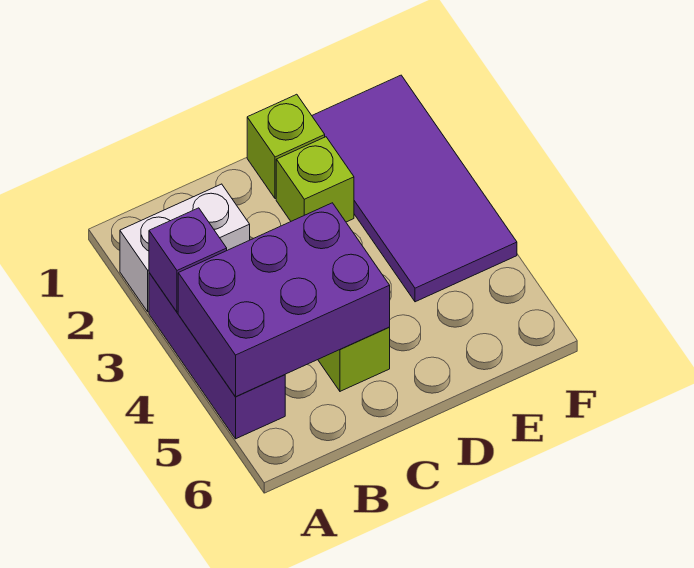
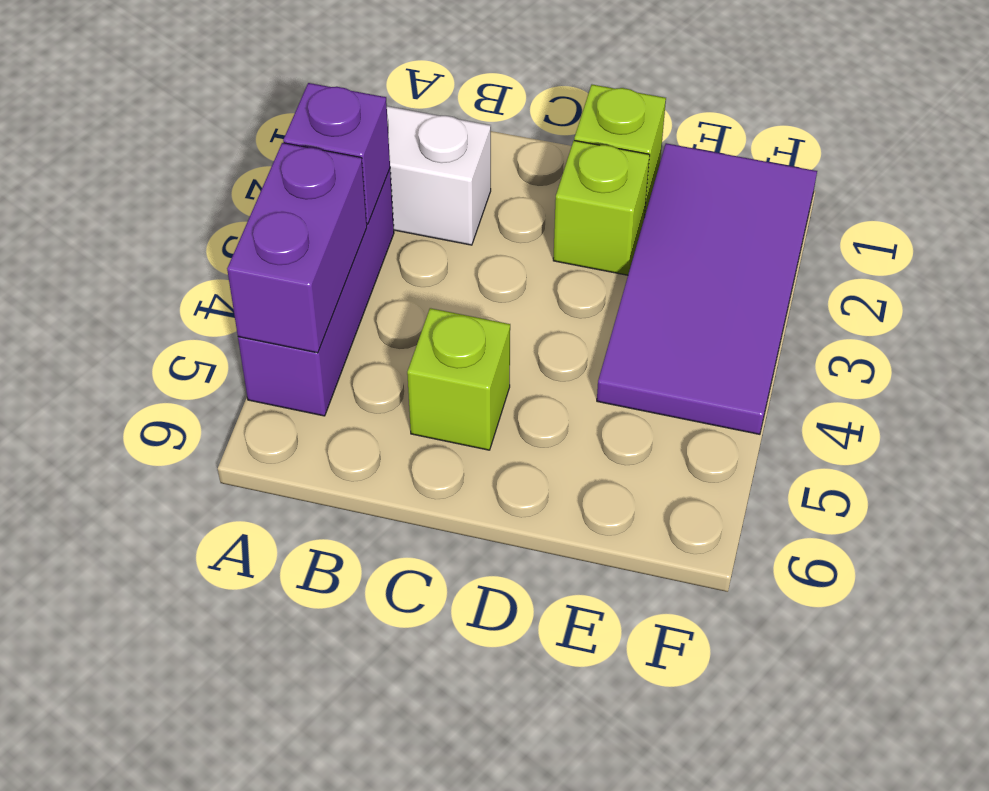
purple brick A4:C5 level 2 -> purple brick A4:A5 level 2

